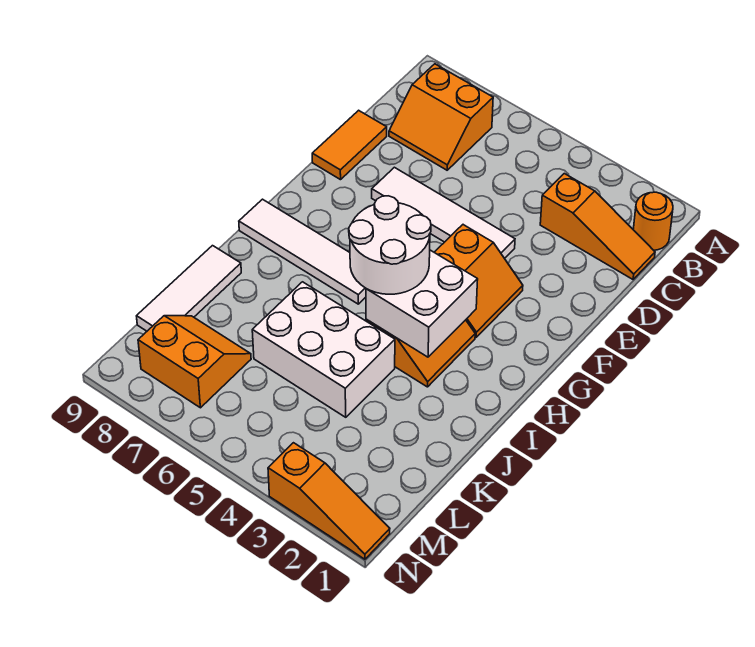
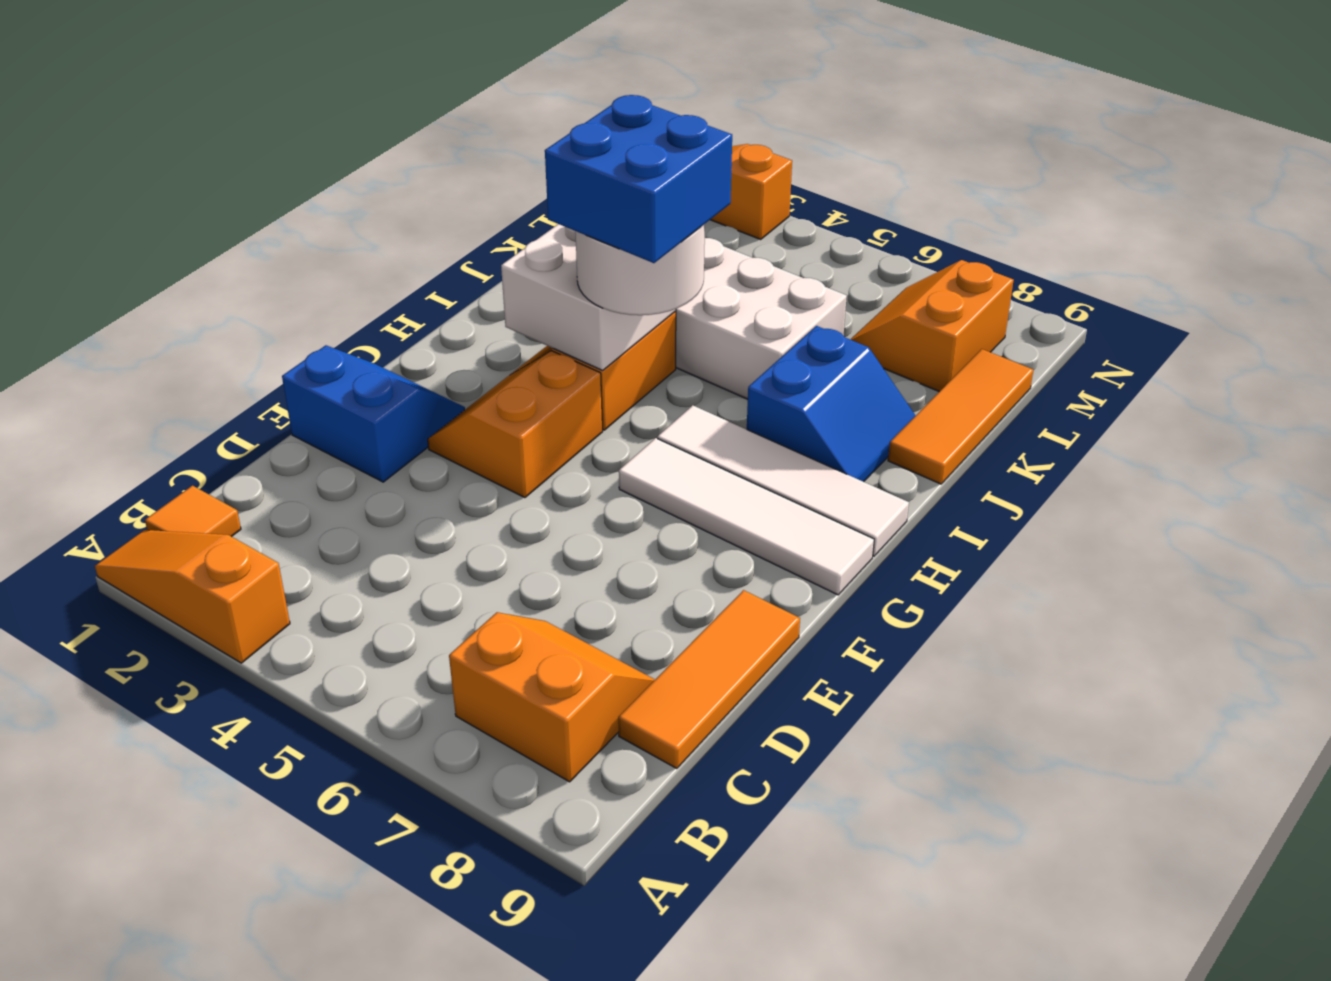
orange round brick B1 level 1 -> orange tile B1 level 1
orange slope C1:C3 level 1 top 3 -> orange slope A1:A3 level 1 top 3
orange tile D9:E9 level 1 -> orange tile C9:E9 level 1
none -> blue slope E1:F2 level 1 top E
white tile E4:E7 level 1 -> white tile G6:G9 level 1
none -> blue brick H4:I5 level 4
none -> blue slope I7:J8 level 1 top 7
white tile J9:L9 level 1 -> orange tile J9:L9 level 1
orange slope L7:M8 level 1 top M -> orange slope L7:M8 level 1 top 8

